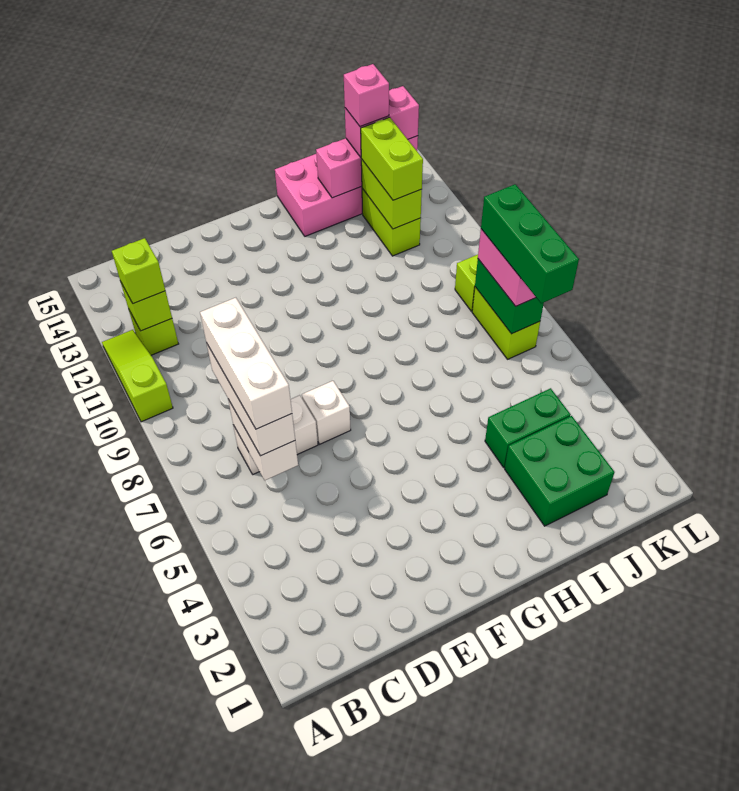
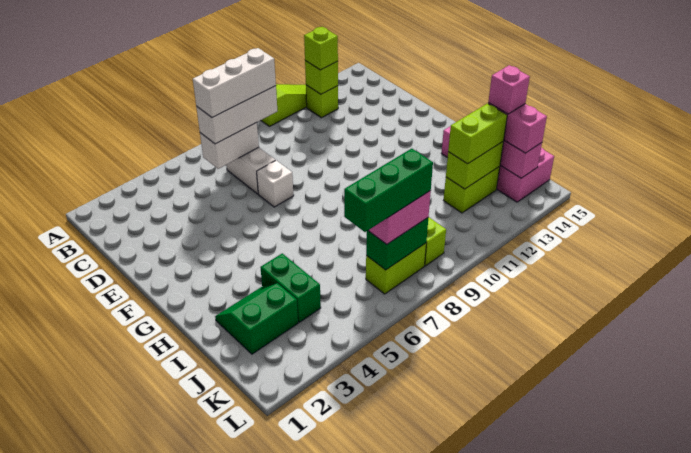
green brick I2:J3 level 1 -> green slope I2:J3 level 1 top J

